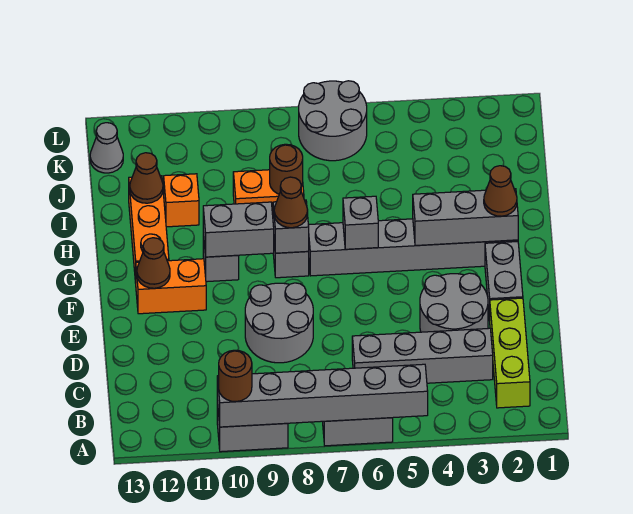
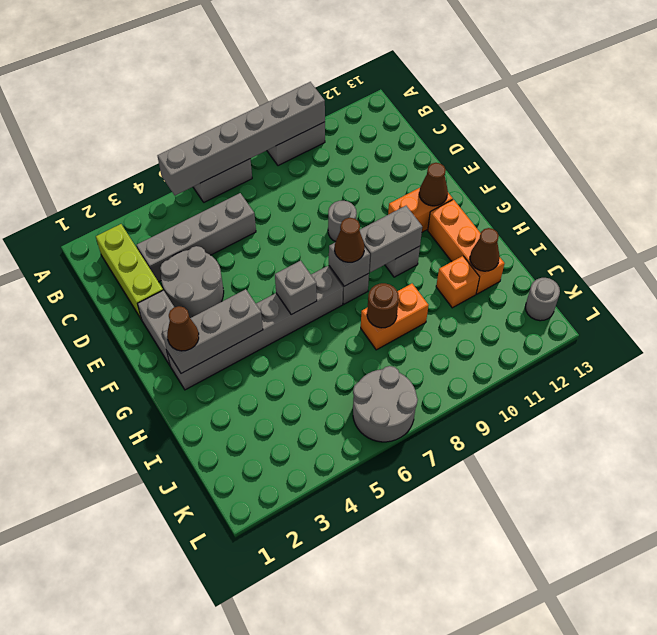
brown round brick A10 level 3 -> none
grey round brick D8:E9 level 1 -> grey round brick E9 level 1
grey cone K13 level 1 -> grey round brick K13 level 1

